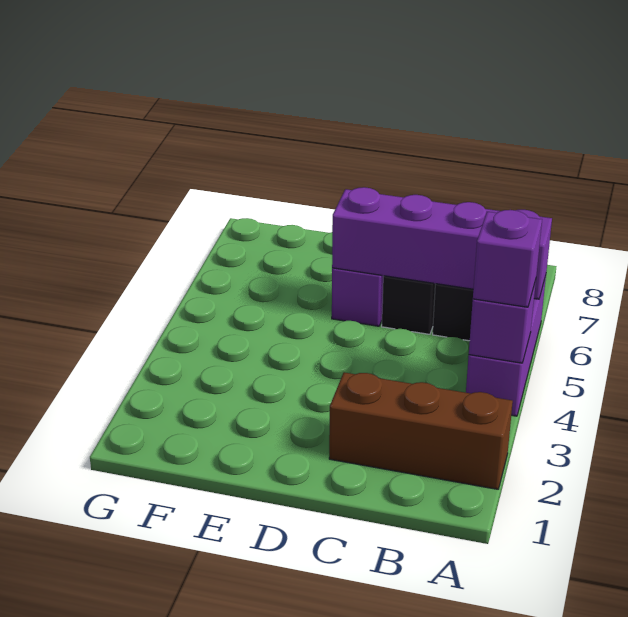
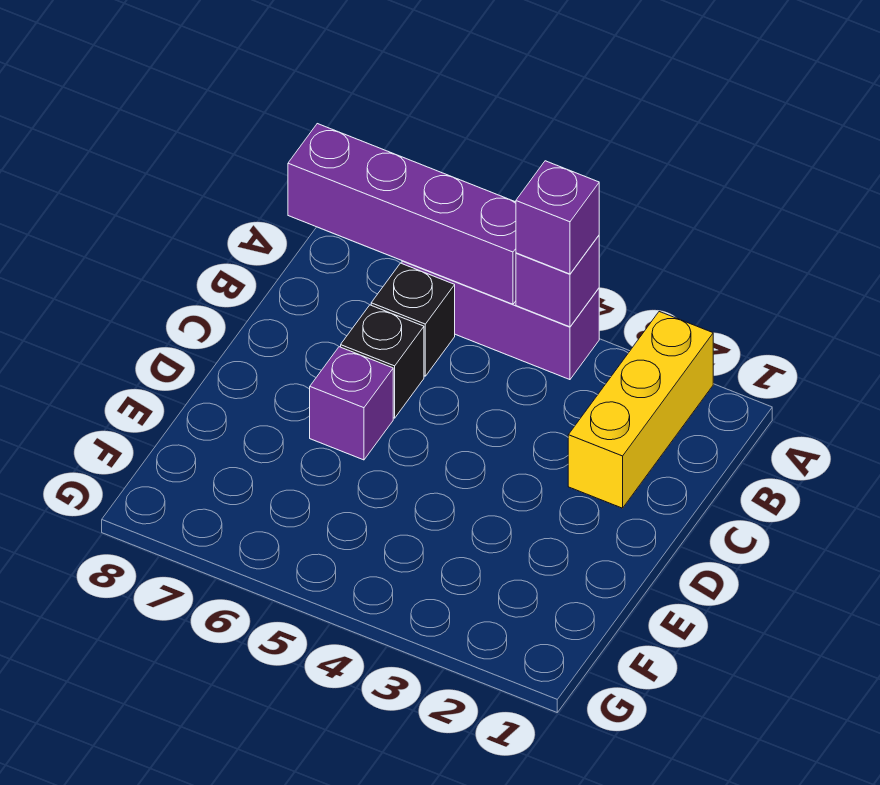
brown brick A2:C2 level 1 -> yellow brick A2:C2 level 1
purple brick A6:D6 level 2 -> purple brick A5:A8 level 2

